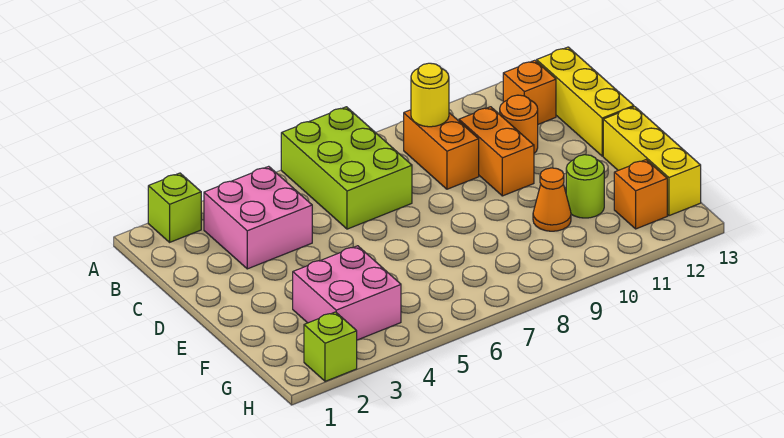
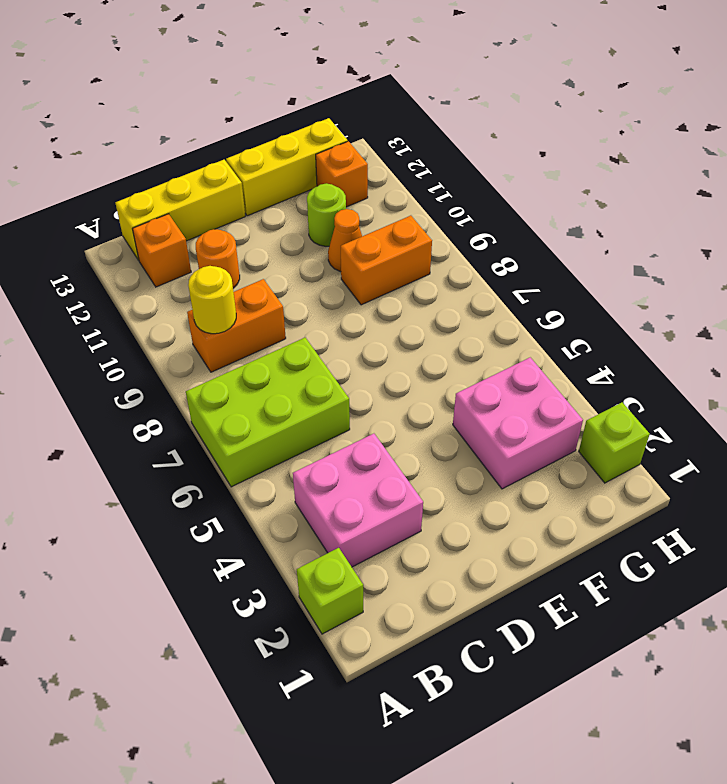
orange brick C10:D10 level 1 -> orange brick F9:G9 level 1

